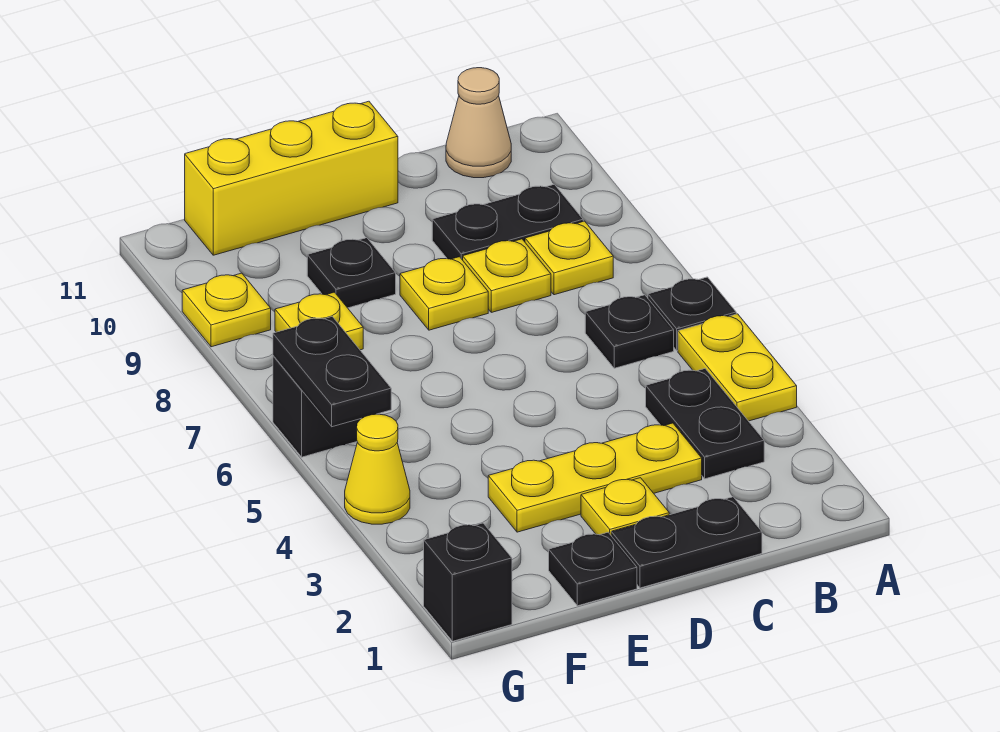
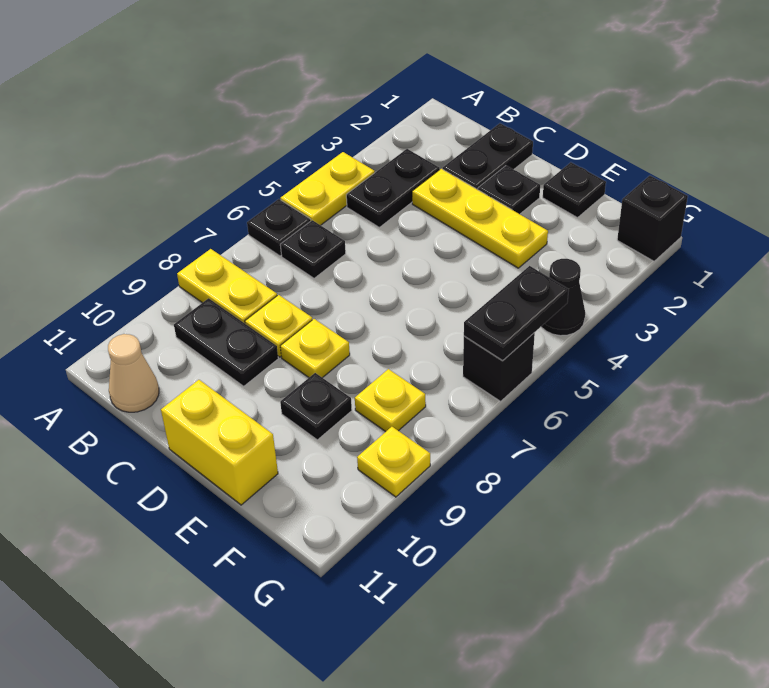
yellow plate B8 level 1 -> yellow plate A8:B8 level 1
black plate C1:D1 level 1 -> black plate C1:C2 level 1
yellow plate D2 level 1 -> black plate D2 level 1
yellow brick D11:F11 level 1 -> yellow brick D11:E11 level 1
yellow cone G4 level 1 -> black cone G4 level 1

